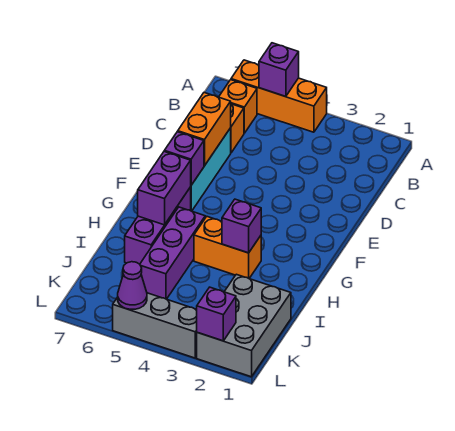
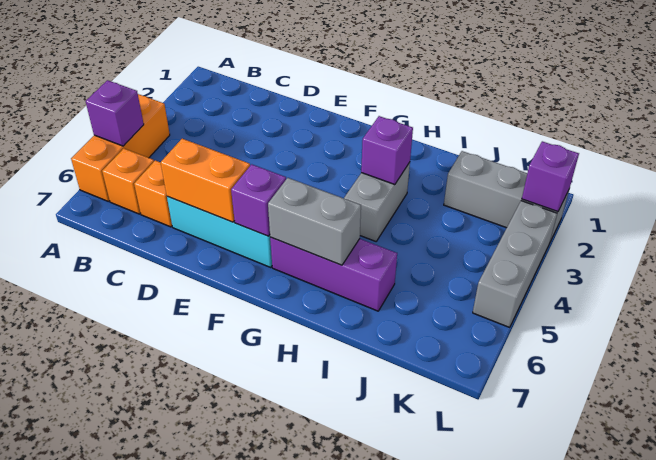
purple brick G6:H6 level 2 -> grey brick G6:H6 level 2
orange brick H3:H4 level 1 -> grey brick H3:H4 level 1
purple brick H5:J5 level 1 -> none
grey brick J1:L2 level 1 -> grey brick J2:L2 level 1
purple cone L5 level 2 -> none

